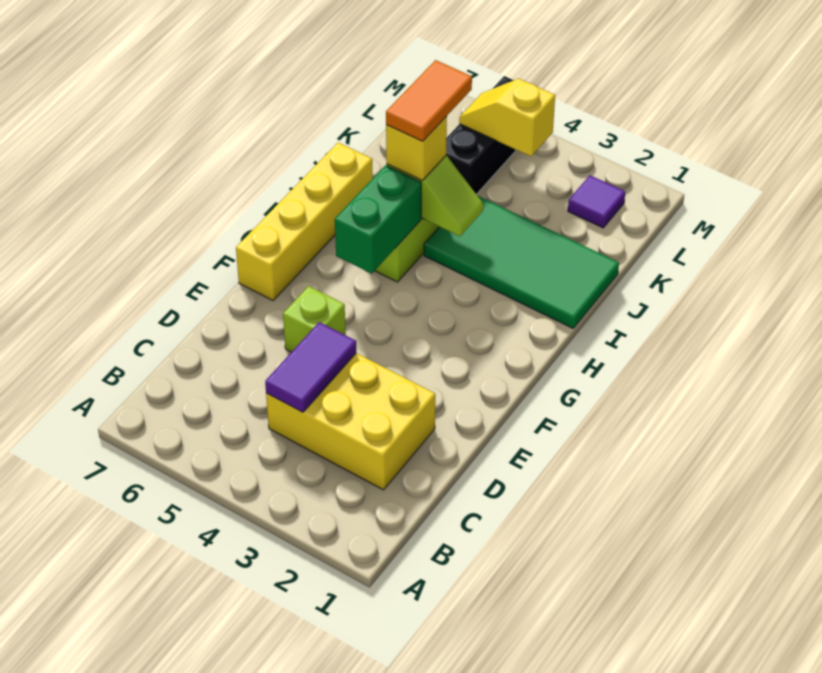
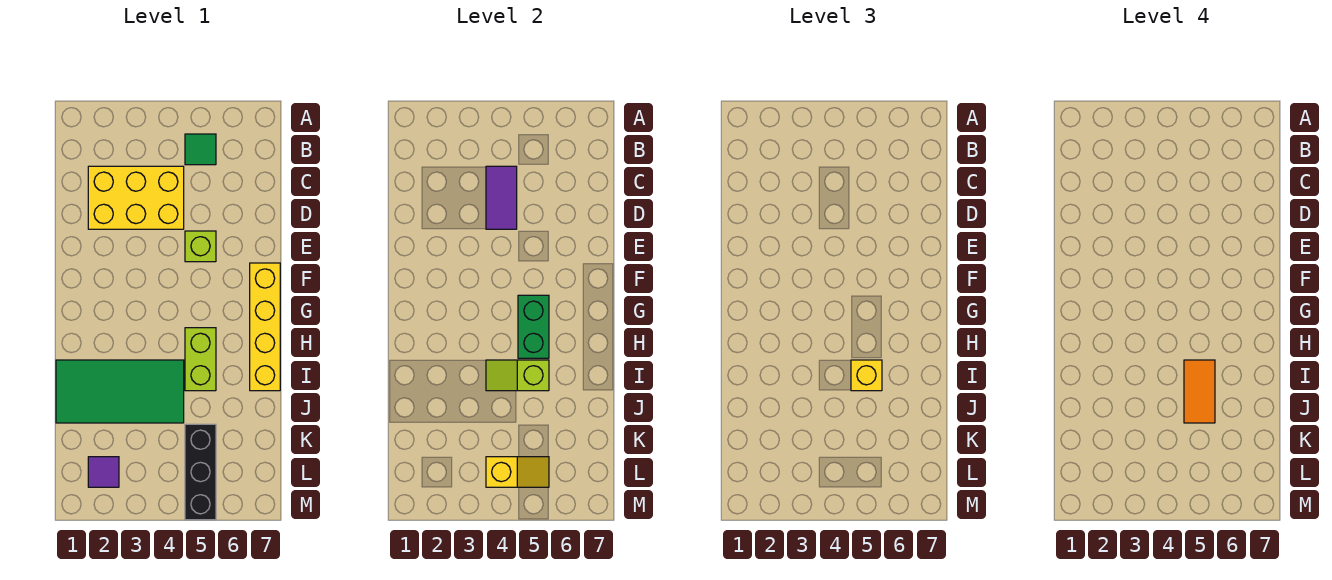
none -> green tile B5 level 1

